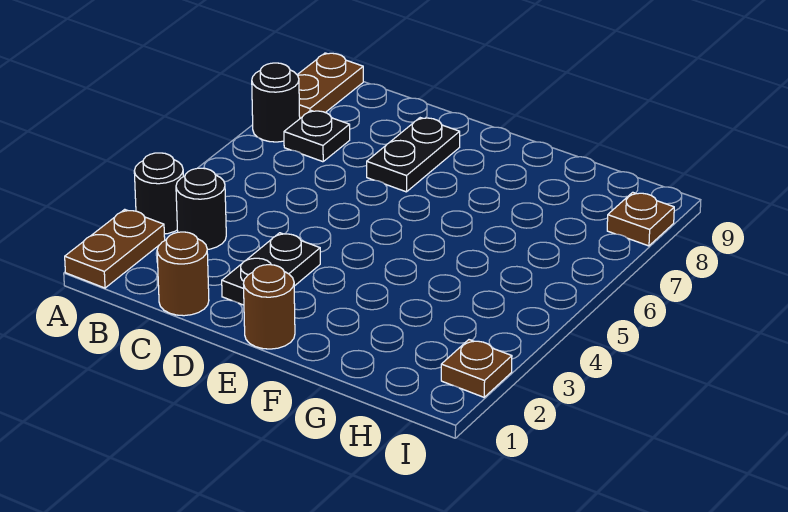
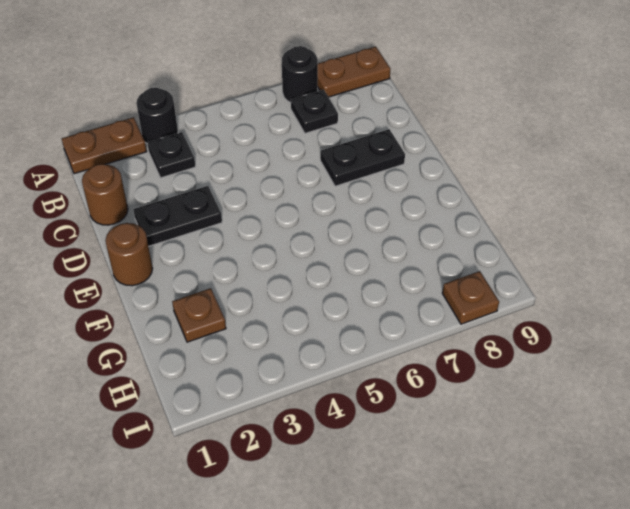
black round brick B3 level 1 -> black plate B3 level 1
brown plate I2 level 1 -> brown plate G2 level 1

